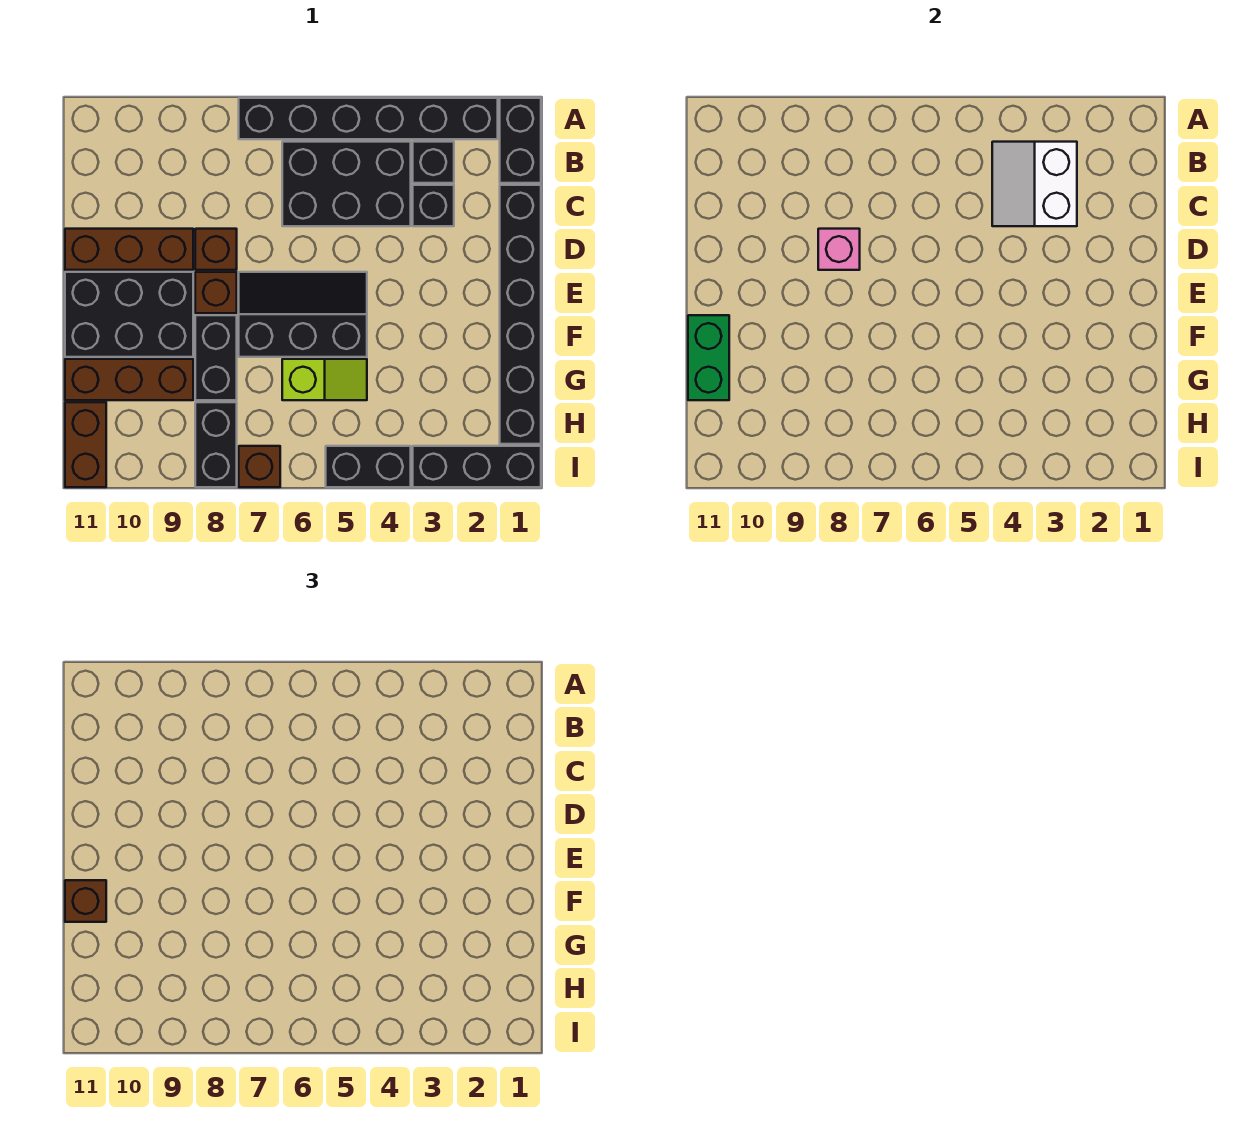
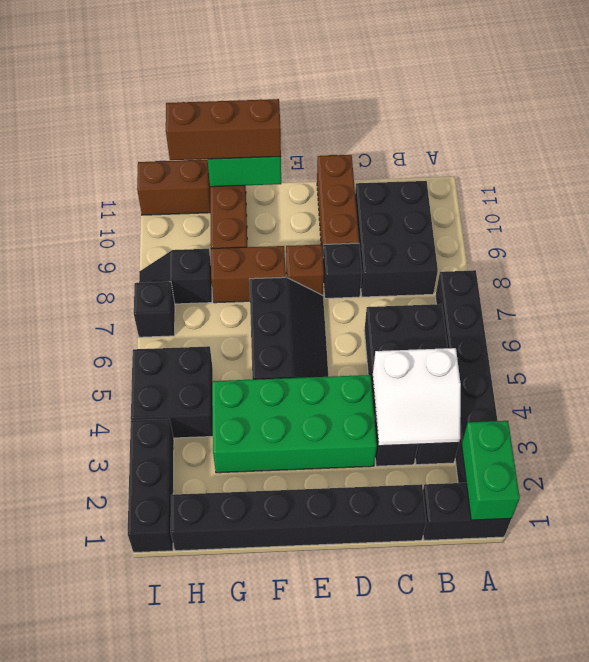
none -> green brick A1:A2 level 2
white slope B3:C4 level 2 top 3 -> white slope B3:C4 level 2 top 4
none -> green brick D3:G4 level 1
brown brick D8 level 1 -> black brick D8 level 1
pink brick D8 level 2 -> none
black brick E9:F11 level 1 -> black brick B8:C10 level 1
black brick F8:G8 level 1 -> brown brick F8:G8 level 1
brown brick F11 level 3 -> brown brick F11:H11 level 3
lime slope G5:G6 level 1 top 6 -> none
black brick H8:I8 level 1 -> black slope H8:I8 level 1 top H
black brick I4:I5 level 1 -> black brick H4:I5 level 1
brown brick I7 level 1 -> black brick I7 level 1

